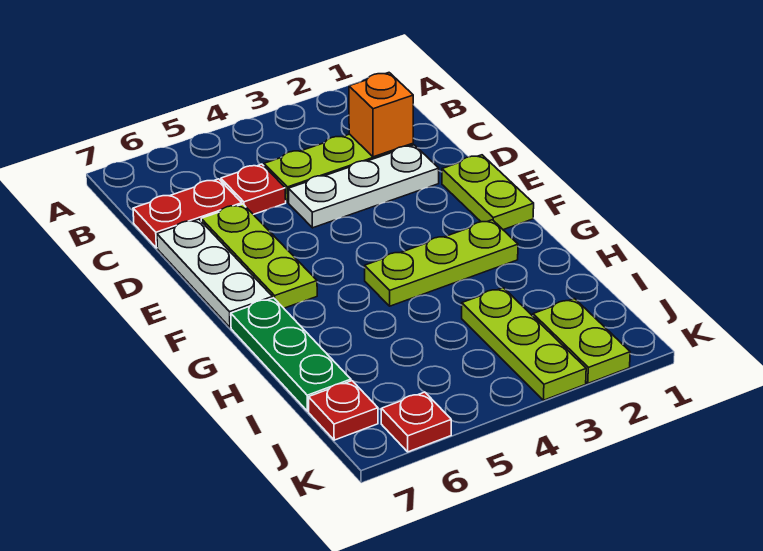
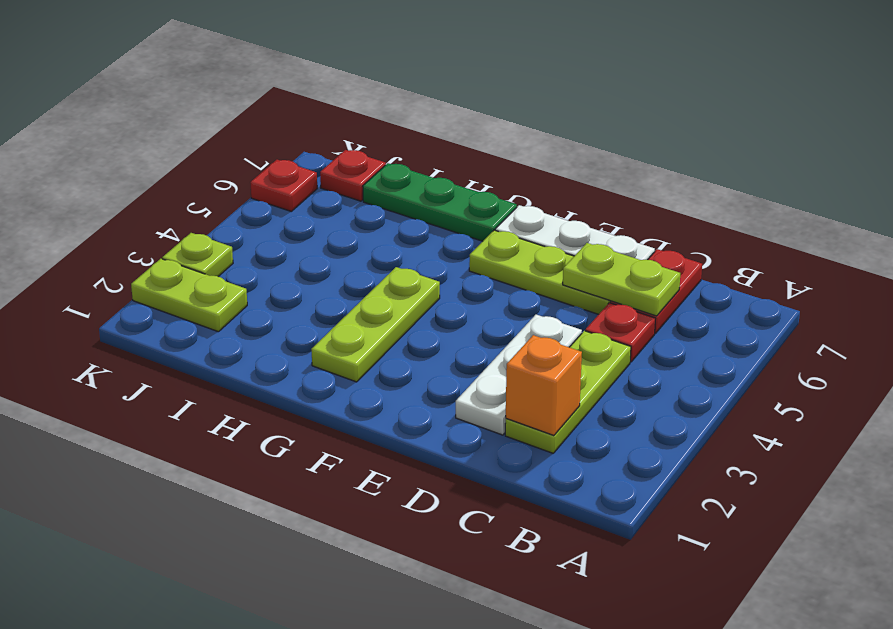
lime plate E1:F1 level 1 -> lime plate C6:D6 level 2
lime plate I3:K3 level 1 -> lime plate K3 level 1

